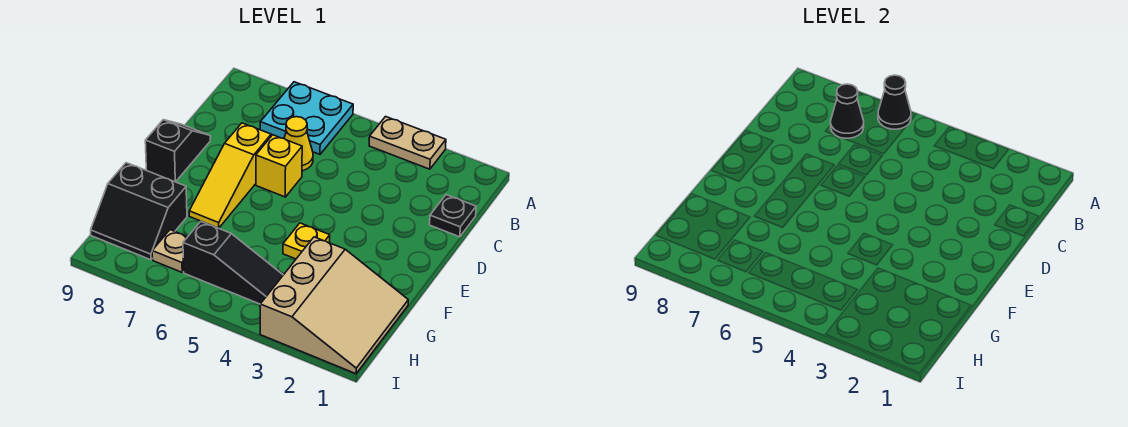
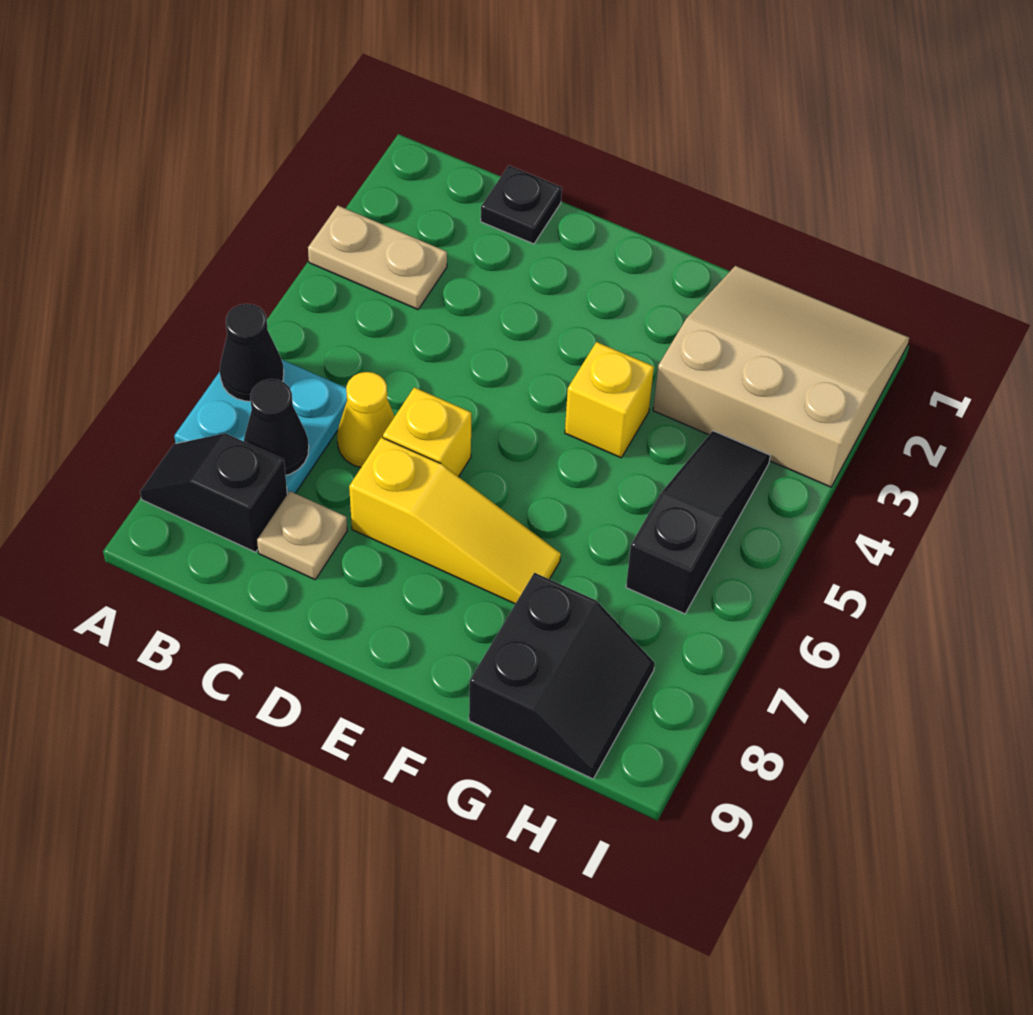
tan plate A3:A4 level 1 -> tan plate A3:B3 level 1
black slope D9:E9 level 1 top E -> black slope A8:B8 level 1 top B
yellow plate F4 level 1 -> yellow brick F4 level 1
tan plate H7 level 1 -> tan plate C8 level 1

